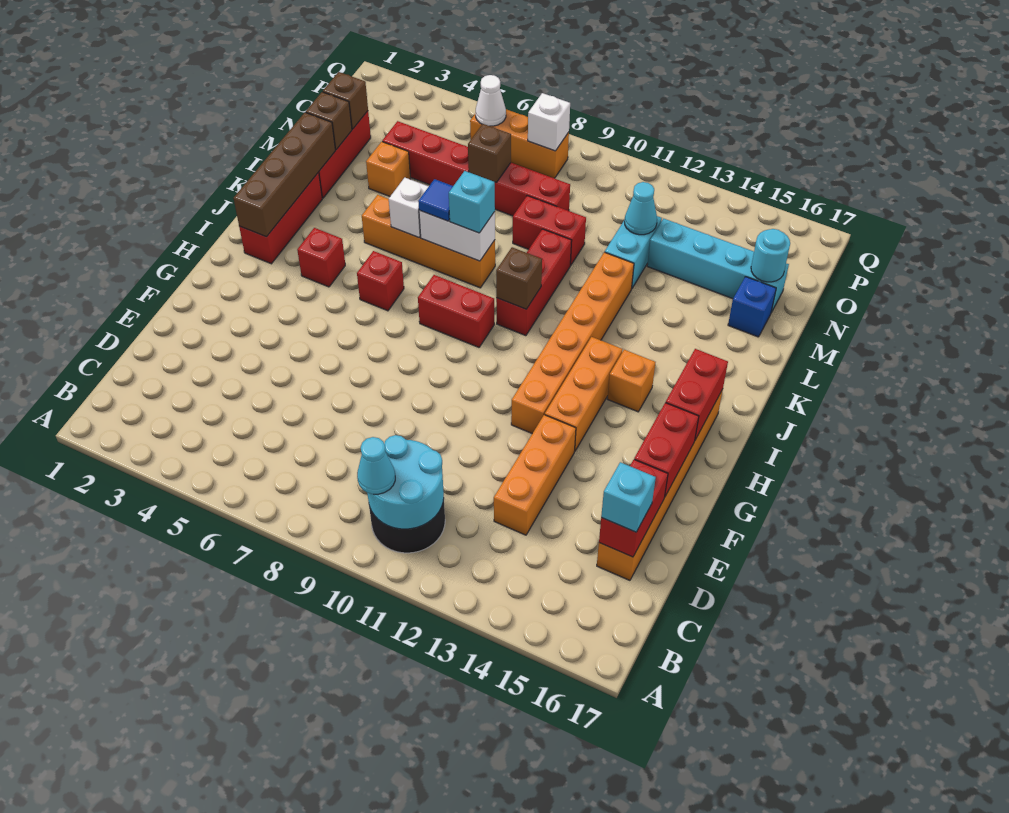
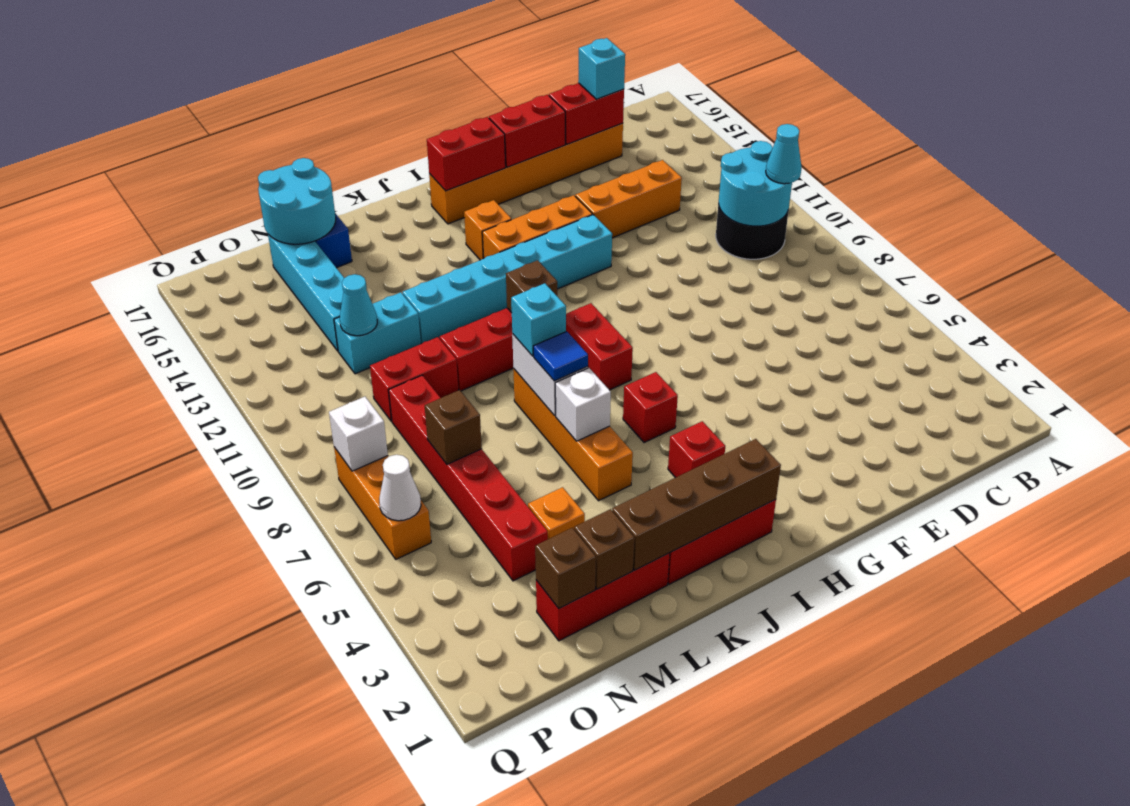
orange brick G12:L12 level 1 -> cyan brick G12:L12 level 1
red brick M9:M10 level 1 -> red brick M10:N10 level 1
cyan round brick N16 level 2 -> cyan round brick M16:N17 level 2

